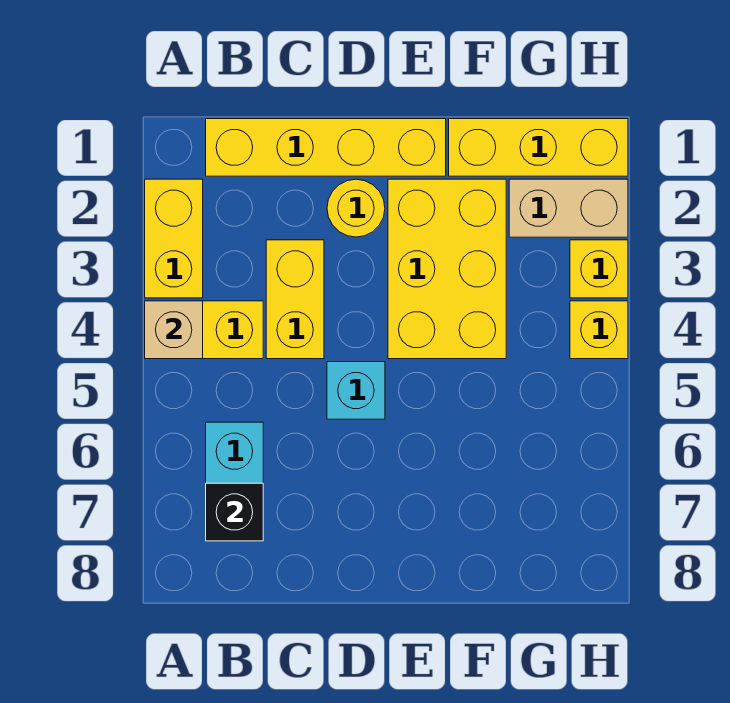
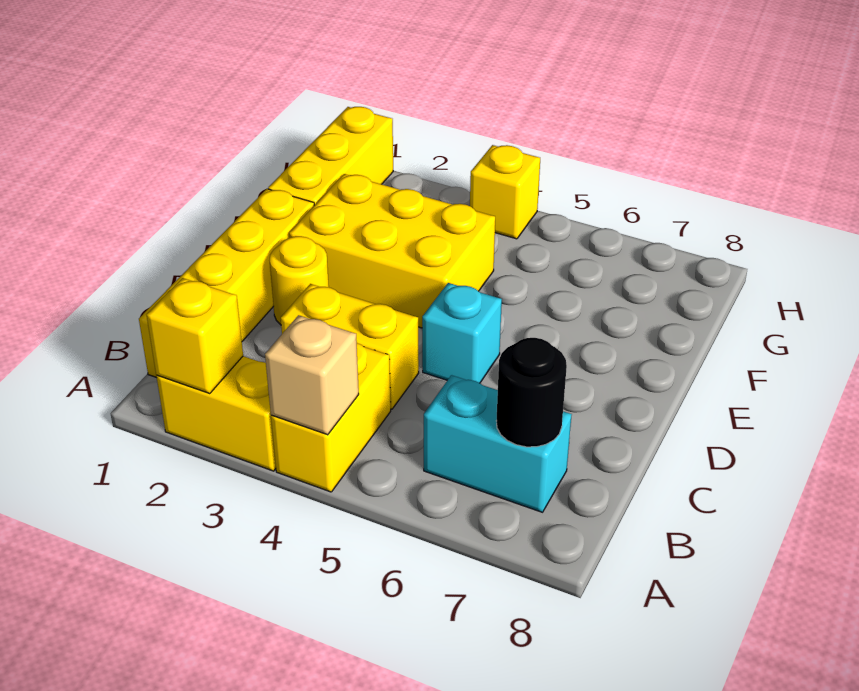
black brick B7 level 2 -> black round brick B7 level 2
tan brick G2:H2 level 1 -> none
yellow brick H3 level 1 -> yellow brick A2 level 2

